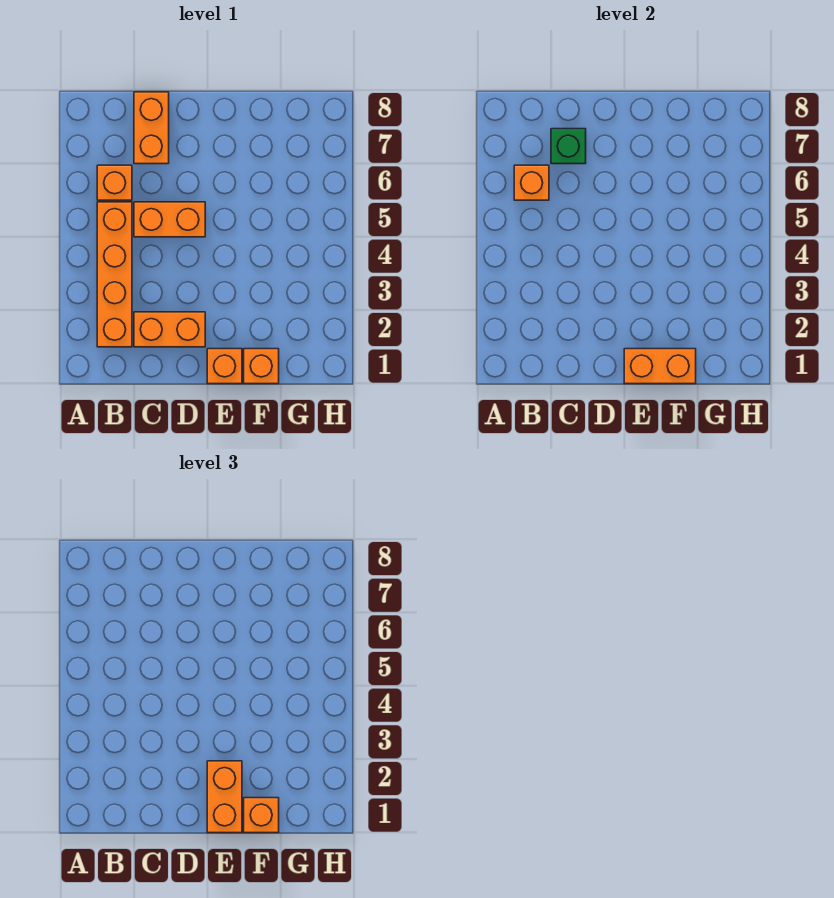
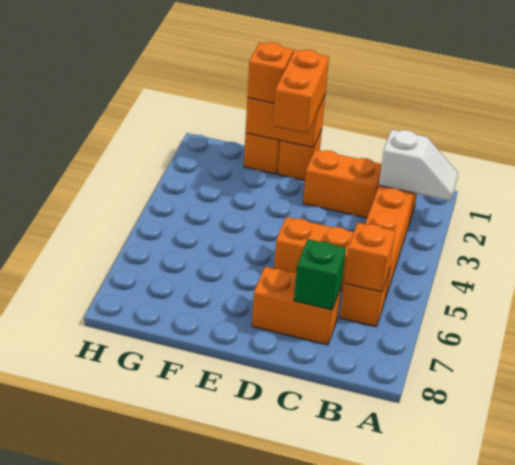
none -> white slope A2:B2 level 2 top B
orange brick C7:C8 level 1 -> orange brick C7:D7 level 1

